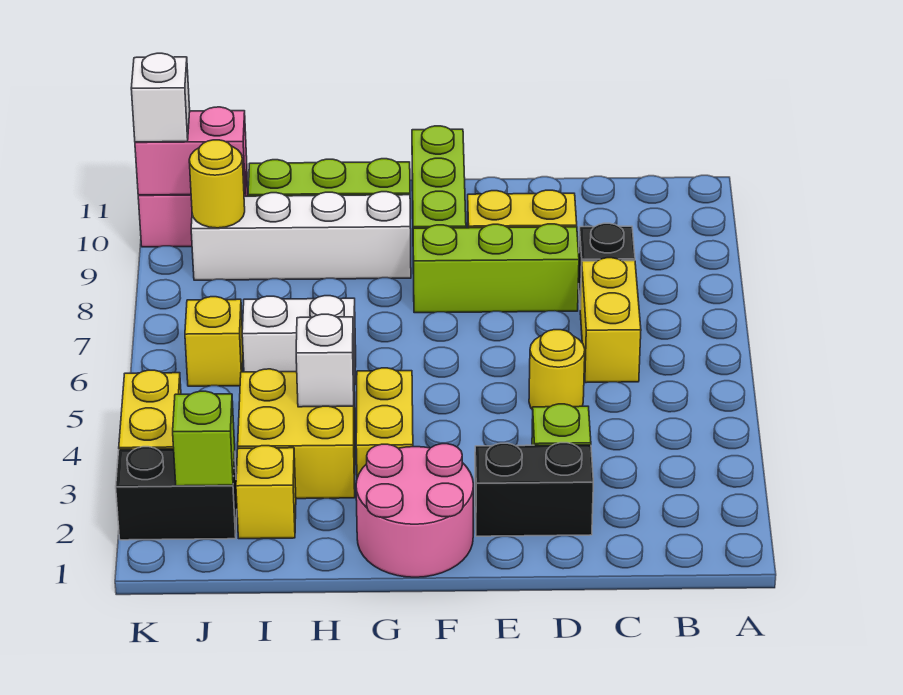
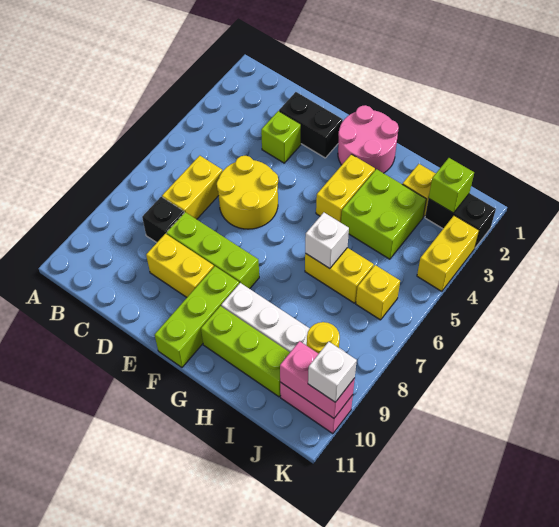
yellow round brick D5 level 1 -> yellow round brick D5:E6 level 1
yellow brick H3:I4 level 1 -> lime brick H3:I4 level 1
white brick H4 level 2 -> white brick H6 level 2
white brick H6:I6 level 1 -> yellow brick H6:I6 level 1

